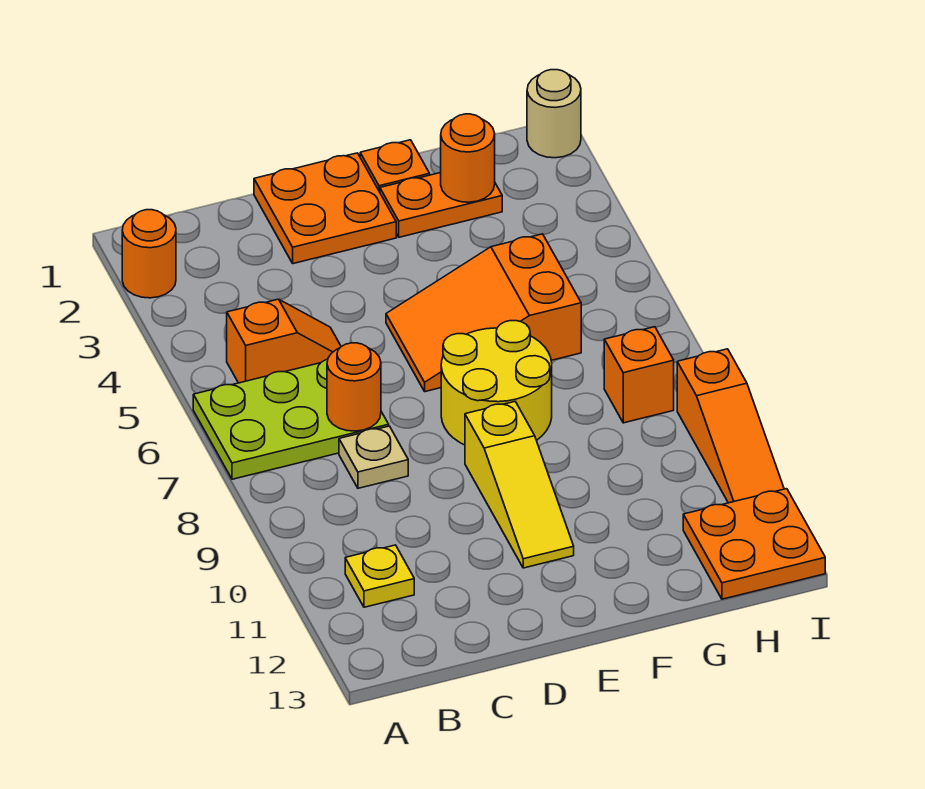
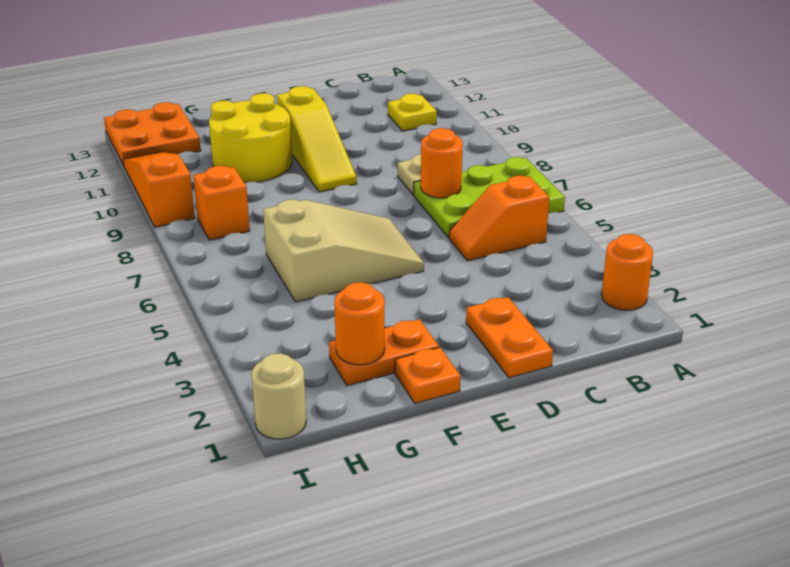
orange plate D1:E2 level 1 -> orange plate D1:D2 level 1
orange slope E5:G6 level 1 top G -> tan slope E5:G6 level 1 top G
yellow round brick E7:F8 level 1 -> yellow round brick F10:G11 level 1
yellow slope E9:E11 level 1 top 9 -> yellow slope E9:E11 level 1 top 11

